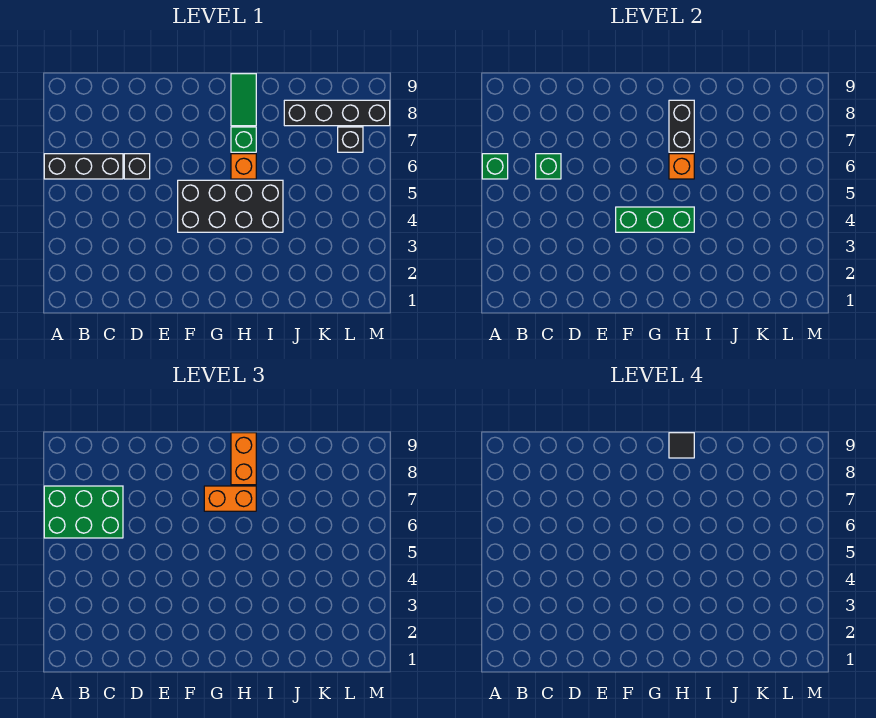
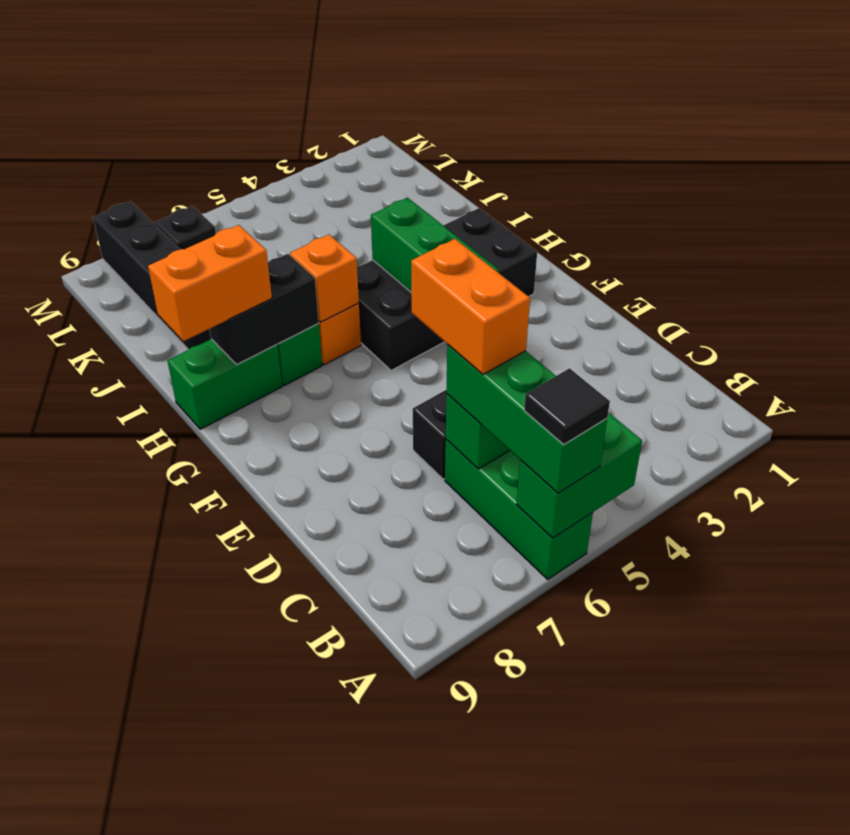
black brick A6:C6 level 1 -> green brick A6:C6 level 1
green brick A6 level 2 -> green brick A5:A6 level 2
green brick A6:C7 level 3 -> green brick A6:C6 level 3
black brick F4:I5 level 1 -> black brick G2:H5 level 1
orange brick G7:H7 level 3 -> orange brick C6:D6 level 4
green tile H8:H9 level 1 -> green brick H8:H9 level 1
black tile H9 level 4 -> black tile A6 level 4

